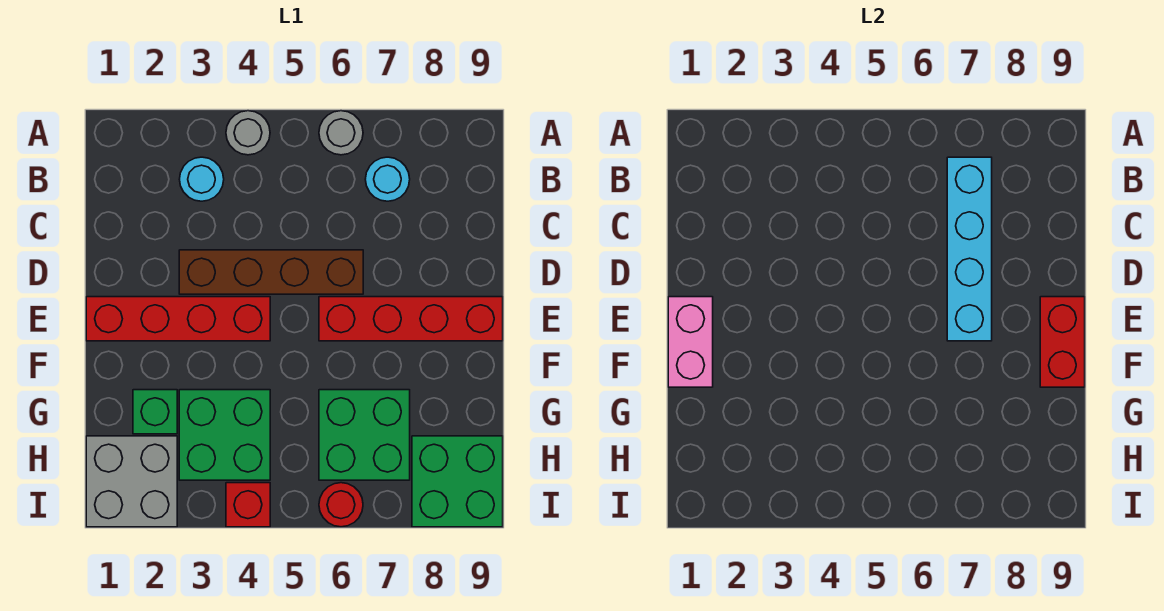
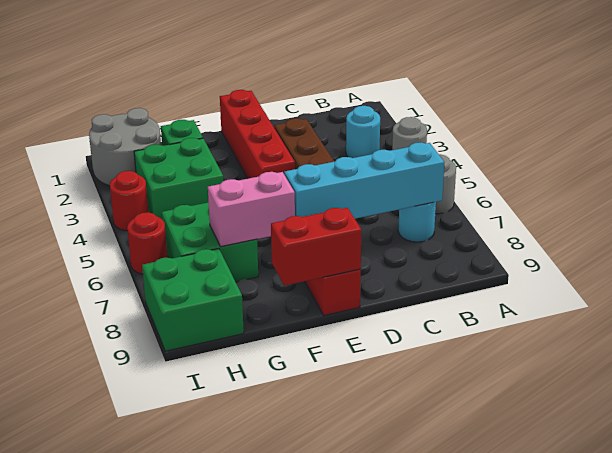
pink brick E1:F1 level 2 -> pink brick F7:G7 level 2
grey brick H1:I2 level 1 -> grey round brick H1:I2 level 1
red brick I4 level 1 -> red round brick I4 level 1

